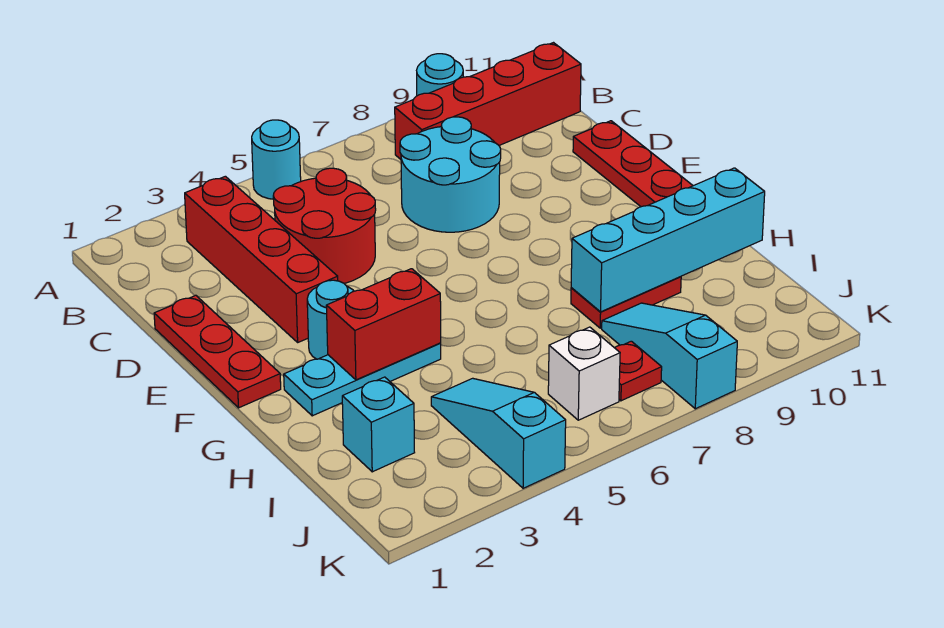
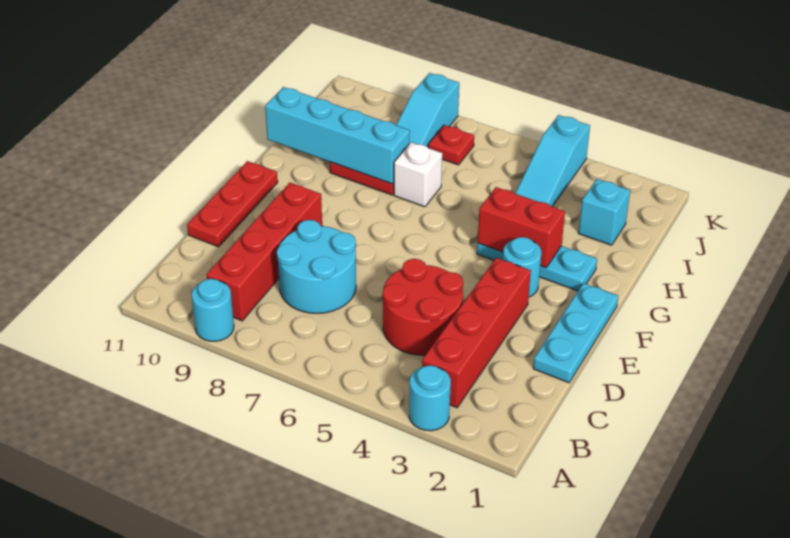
cyan round brick A5 level 1 -> cyan round brick A3 level 1
red brick B8:B11 level 1 -> red brick B9:E9 level 1
red plate D1:F1 level 1 -> cyan plate D1:F1 level 1
white brick J6 level 1 -> white brick H7 level 1

